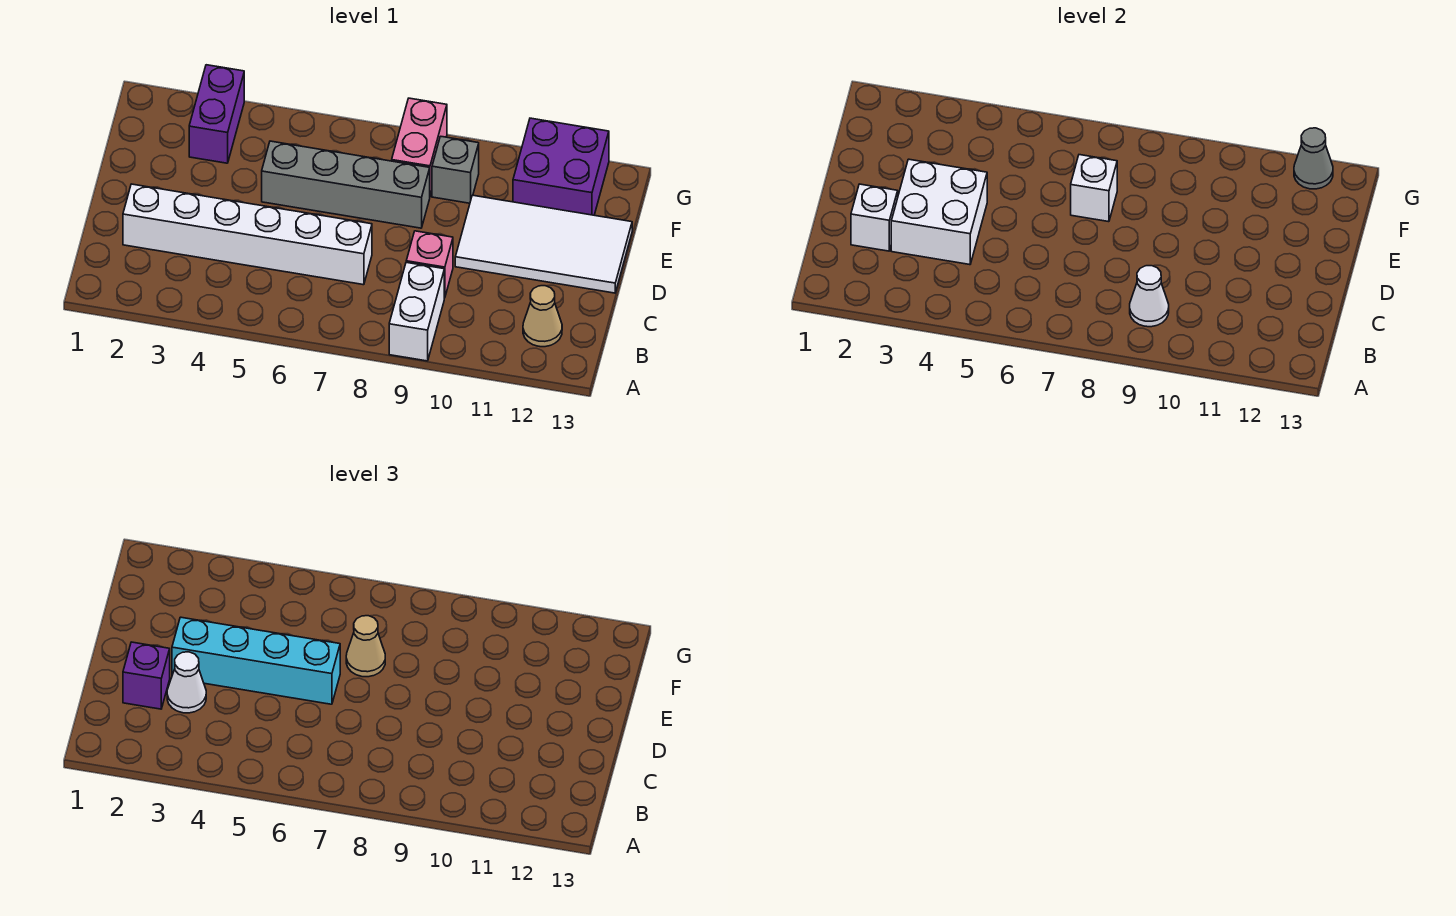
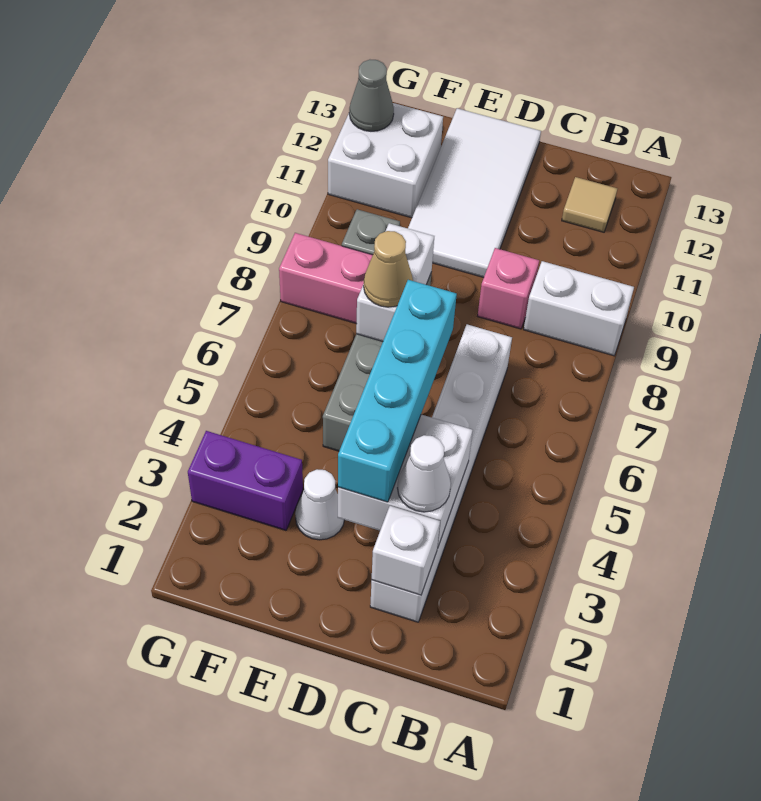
white cone B9 level 2 -> white cone E3 level 1
tan cone B12 level 1 -> tan tile B12 level 1
purple brick C2 level 3 -> none
white brick E7 level 2 -> white brick E7:E8 level 2
purple brick F11:G12 level 1 -> white brick F11:G12 level 1

